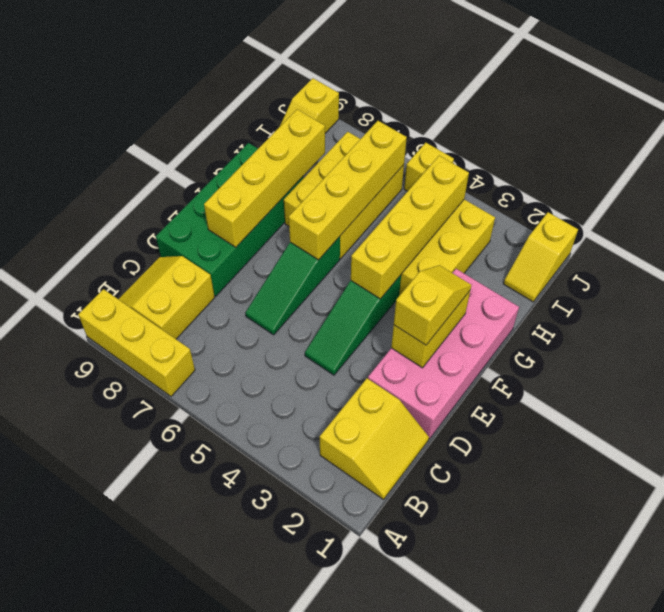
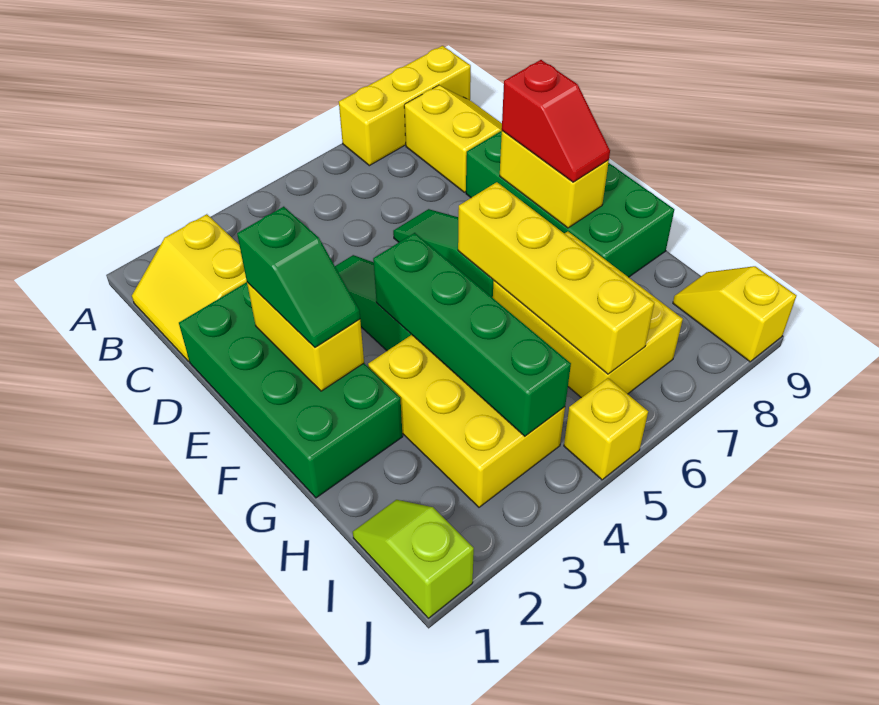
pink brick D1:G2 level 1 -> green brick D1:G2 level 1
yellow slope E2:F2 level 3 top E -> green slope E2:F2 level 3 top E
yellow brick E8:H8 level 2 -> yellow brick E8:F8 level 2
none -> red slope E8:F8 level 3 top E
yellow brick F4:I4 level 2 -> green brick F4:I4 level 2
yellow slope I1:J1 level 1 top J -> lime slope I1:J1 level 1 top J

